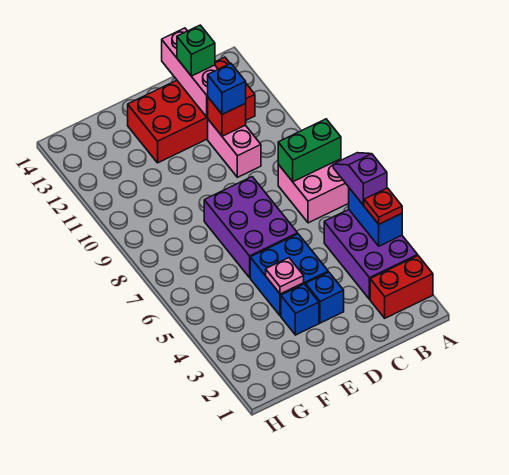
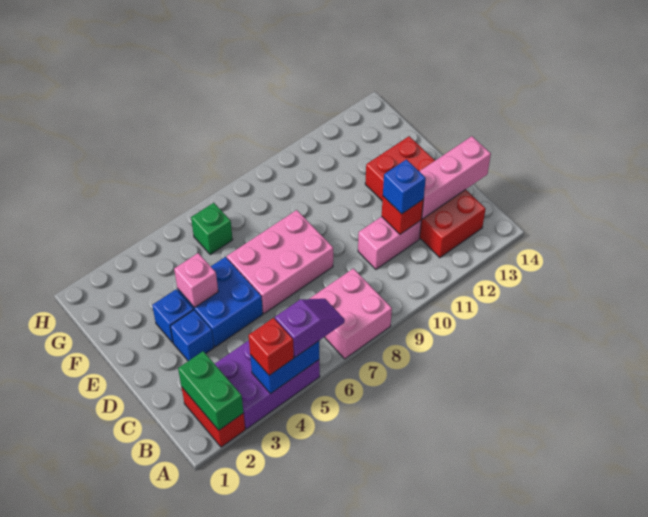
red plate A4 level 3 -> red brick A4 level 3
green brick A8:B8 level 2 -> green brick A2:B2 level 2
green brick C13 level 3 -> green brick G6 level 1
purple brick D6:E8 level 1 -> pink brick D6:E8 level 1
pink plate E4 level 2 -> pink brick E4 level 2

